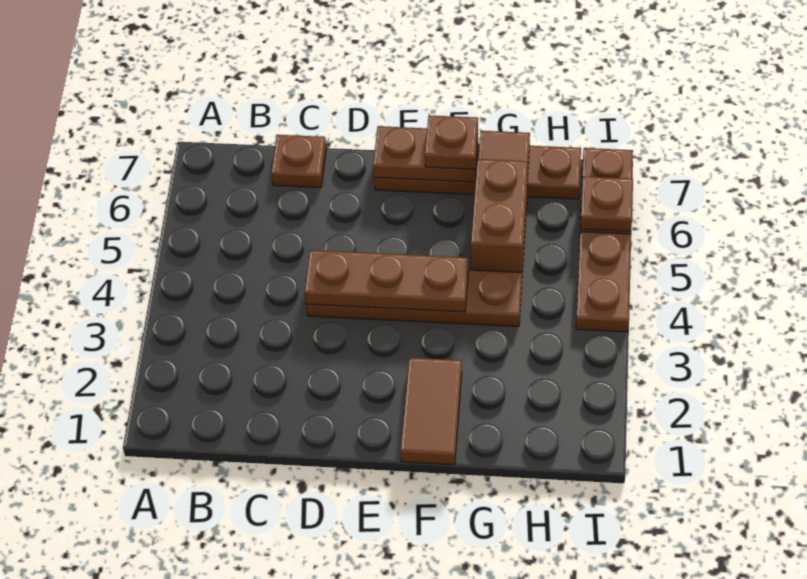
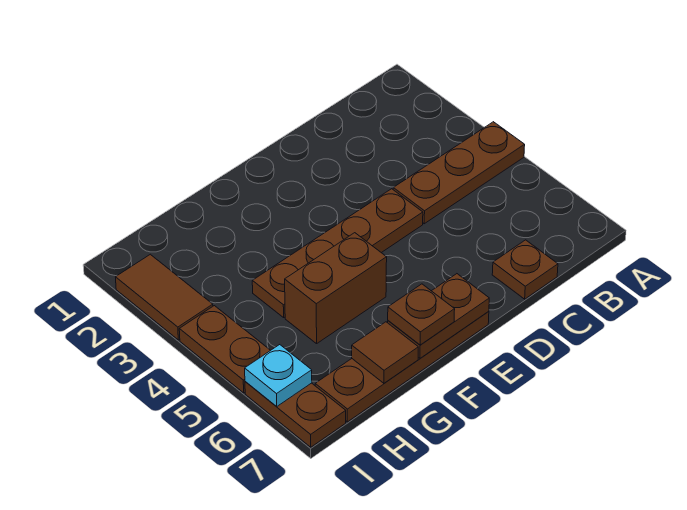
brown plate D4:F4 level 2 -> brown plate A4:C4 level 1
brown tile F1:F2 level 1 -> brown tile I2:I3 level 1
brown brick G5:G6 level 1 -> brown brick F5:G5 level 1
brown plate I6 level 2 -> cyan plate I6 level 2

